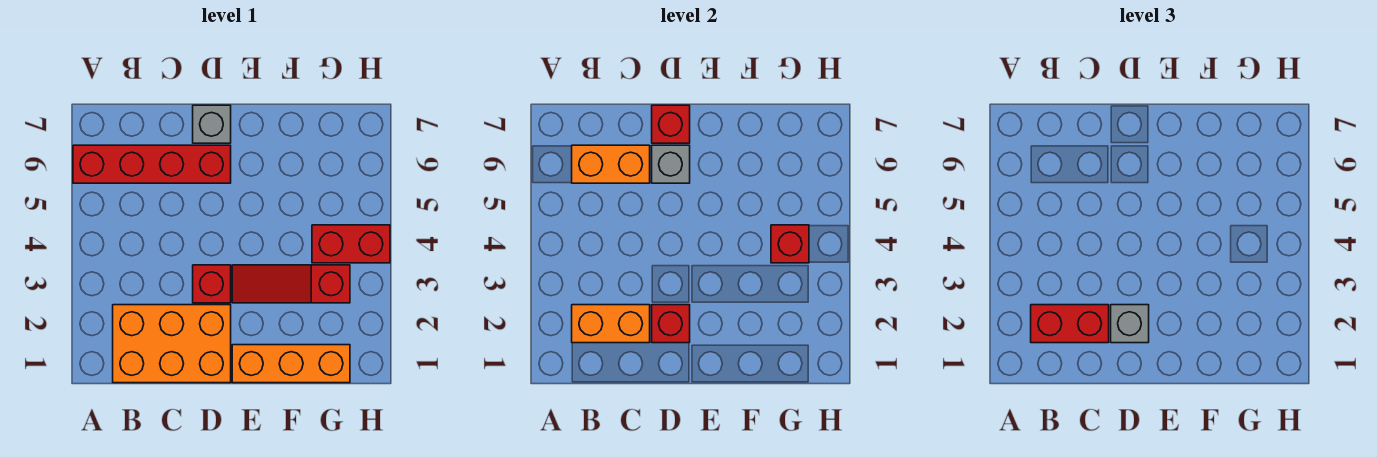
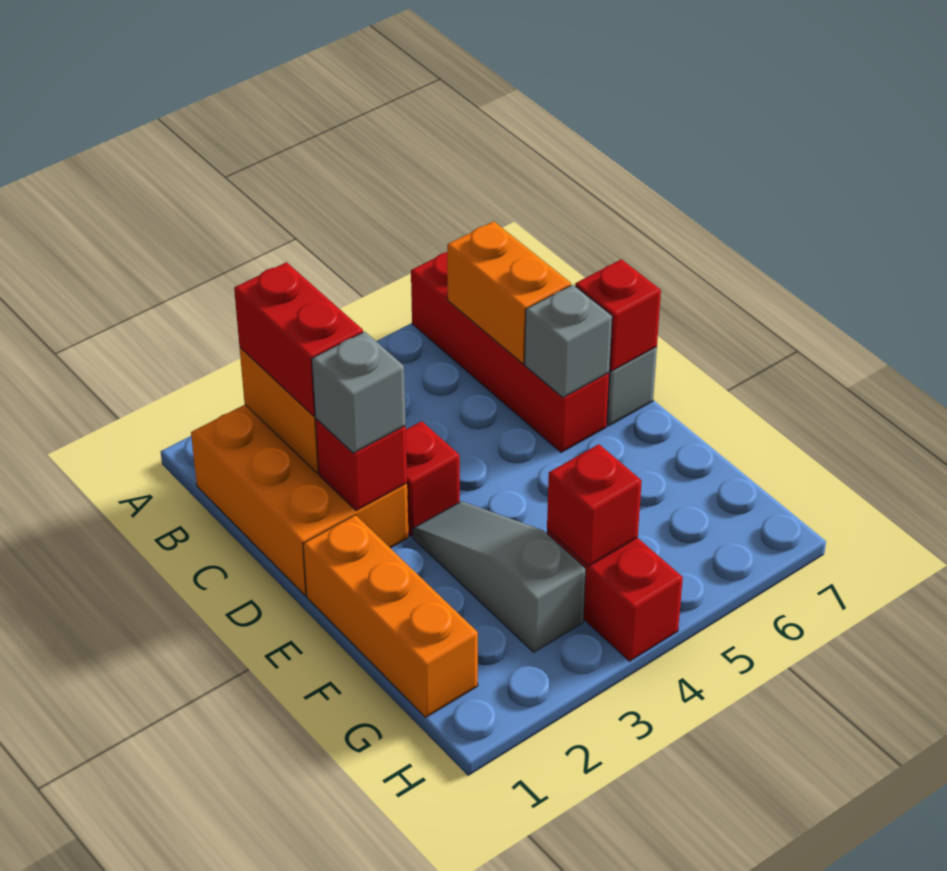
red slope E3:G3 level 1 top G -> grey slope E3:G3 level 1 top G

